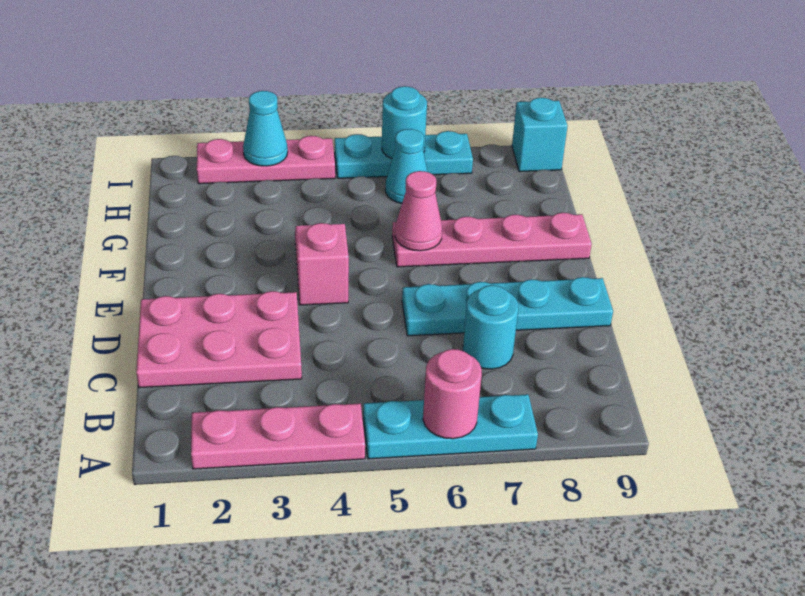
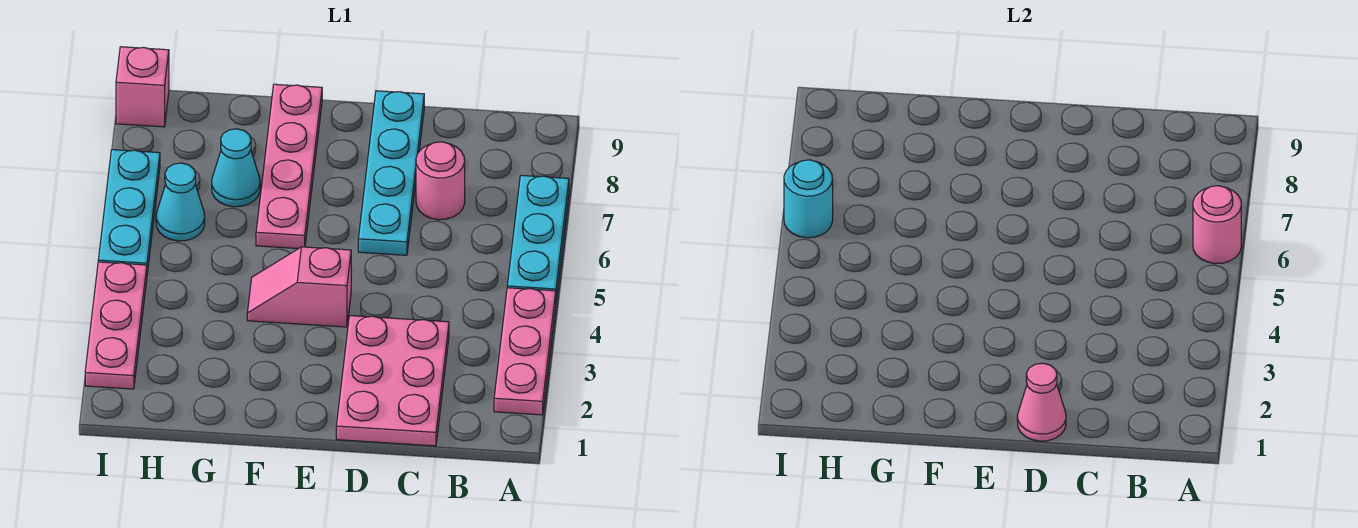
cyan round brick C7 level 1 -> pink round brick C7 level 1
pink cone F6 level 2 -> pink cone D1 level 2
cyan cone I3 level 2 -> cyan cone G7 level 1
cyan brick I9 level 1 -> pink brick I9 level 1

